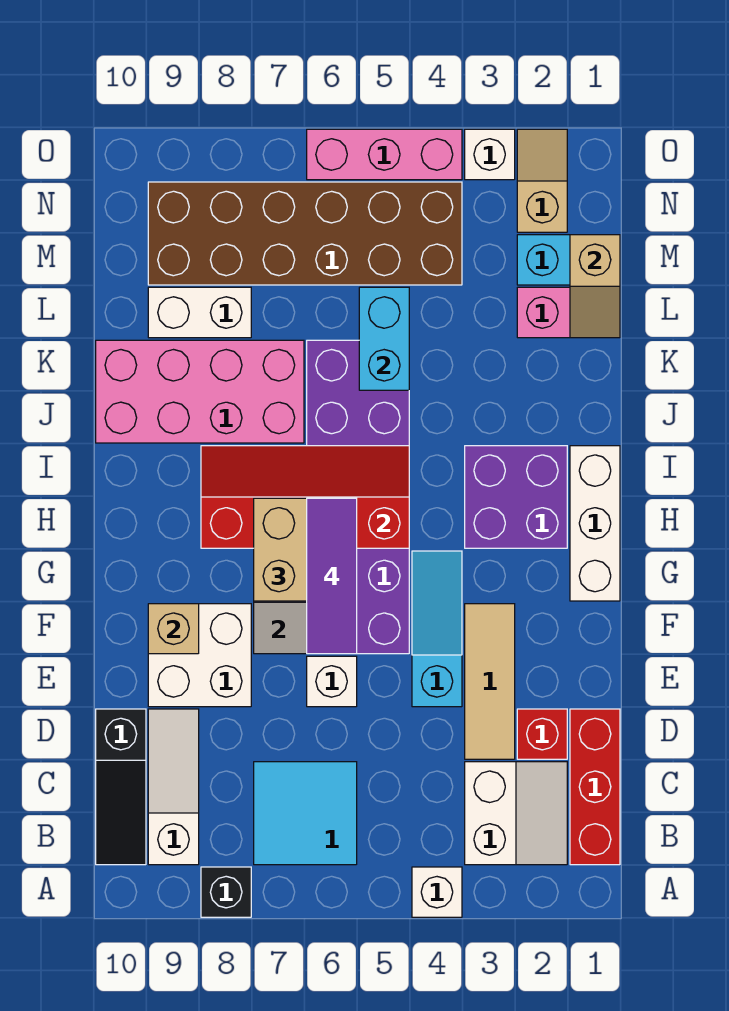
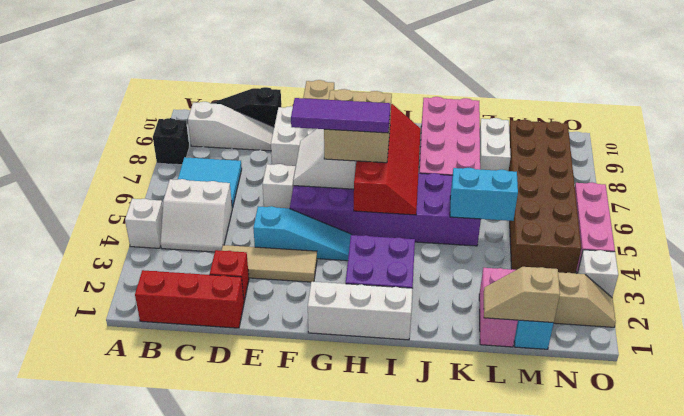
white slope B2:C3 level 1 top 3 -> white slope B4:C5 level 1 top 5

